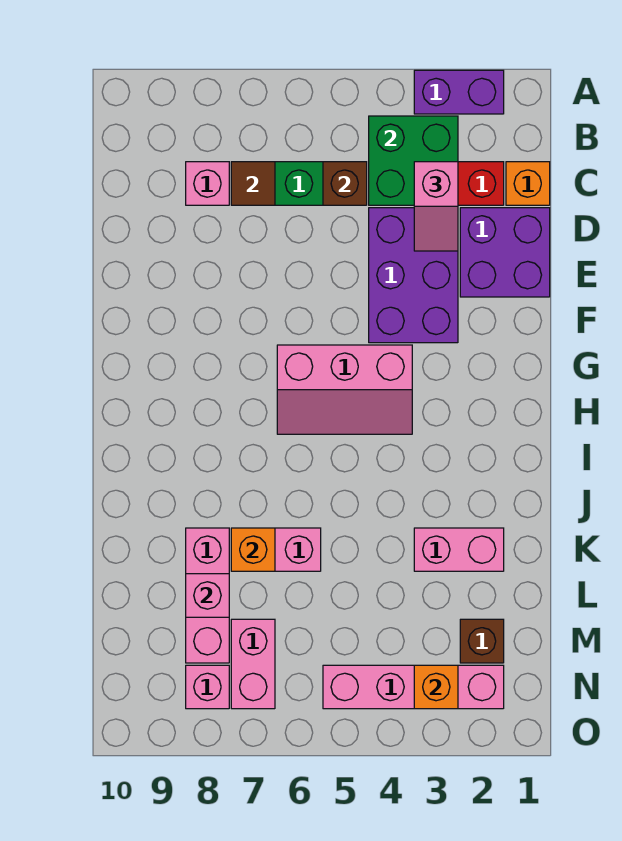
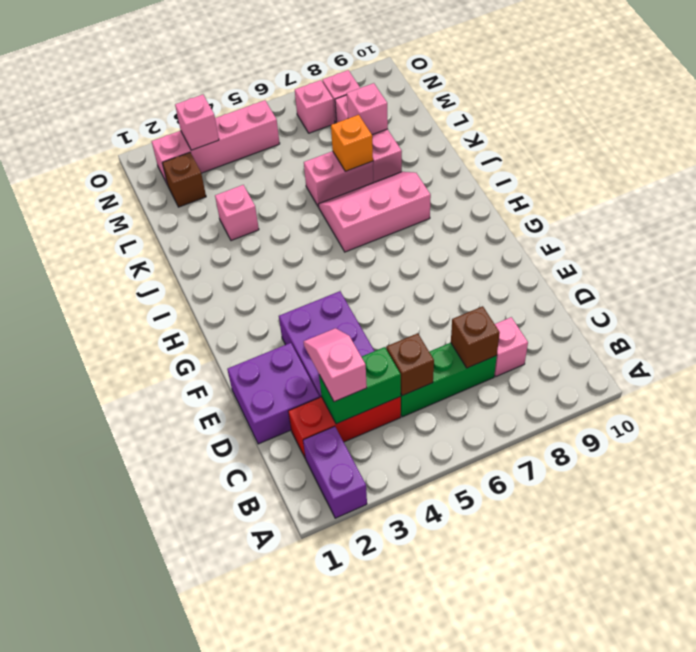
purple brick A2:A3 level 1 -> purple brick A2:B2 level 1
green brick B3:C4 level 2 -> green brick C3:C4 level 2
orange brick C1 level 1 -> none
brown tile C7 level 2 -> brown brick C7 level 2
pink slope G4:H6 level 1 top G -> pink slope I6:J8 level 1 top I
pink brick K2:K3 level 1 -> pink brick K3 level 1
pink brick M7:N7 level 1 -> pink brick N7 level 1
orange brick N3 level 2 -> pink brick N3 level 2

